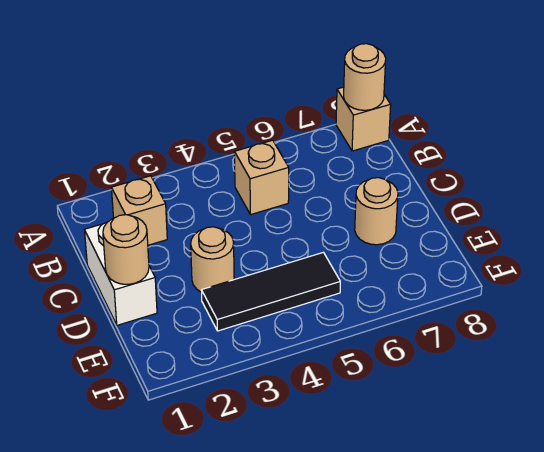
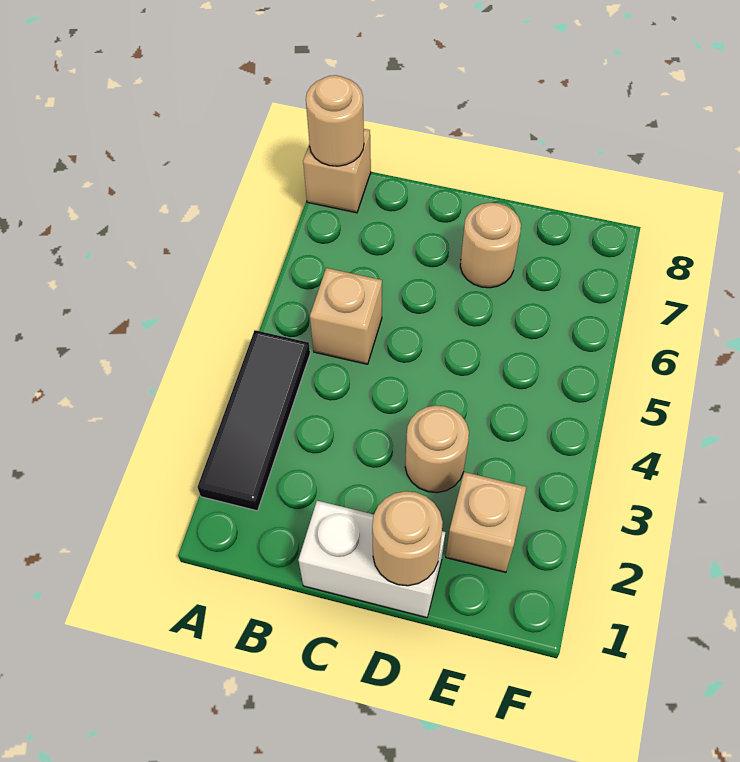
tan brick B2 level 1 -> tan brick E2 level 1
black tile E3:E5 level 1 -> black tile A2:A4 level 1

